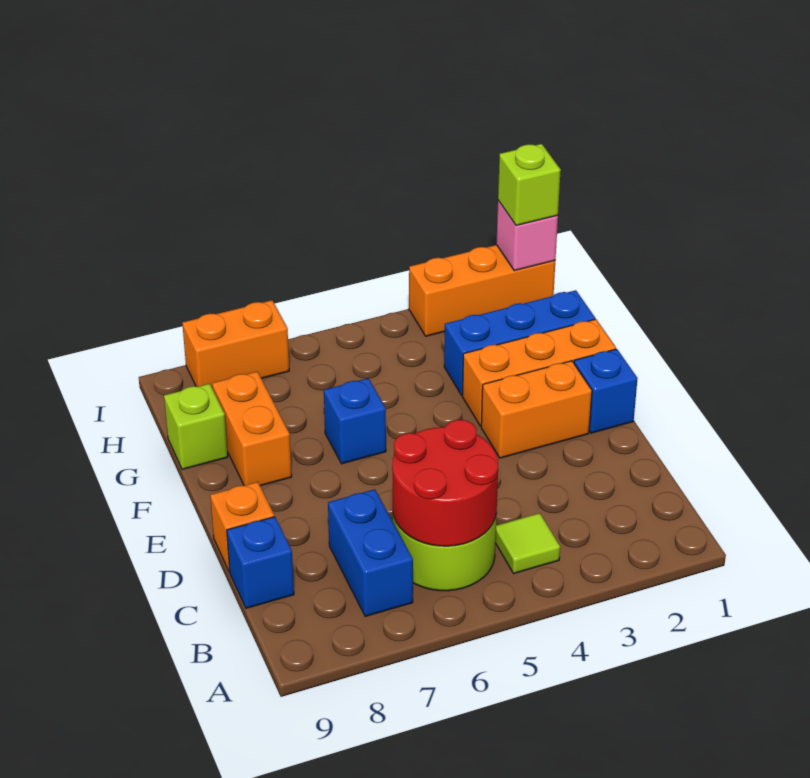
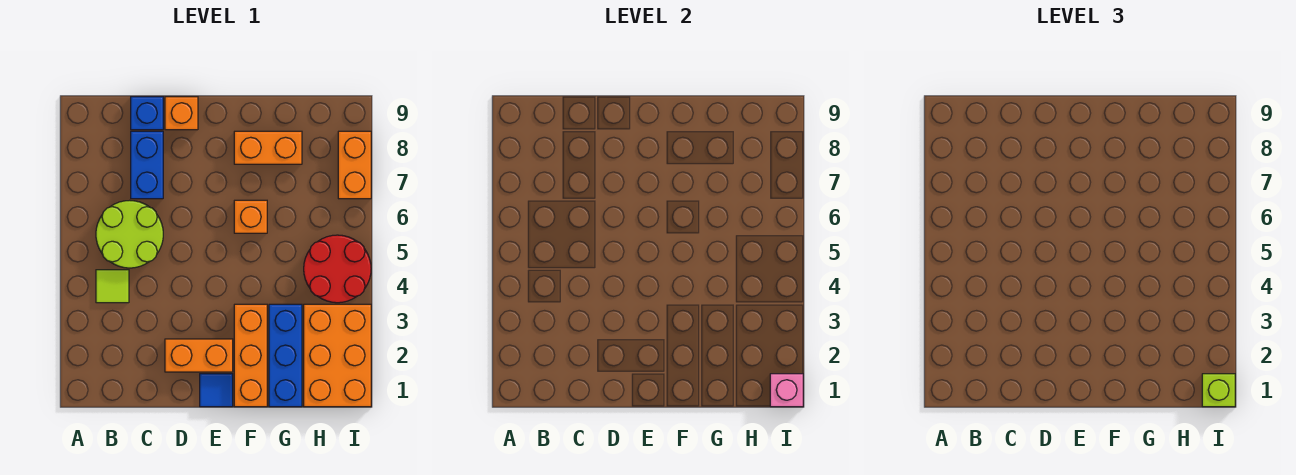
red round brick B5:C6 level 2 -> red round brick H4:I5 level 1
blue brick B7:C7 level 1 -> blue brick C7:C8 level 1
blue brick E1 level 1 -> blue tile E1 level 1
orange brick E2:E3 level 1 -> orange brick D2:E2 level 1
blue brick F6 level 1 -> orange brick F6 level 1
lime brick G9 level 1 -> none
orange brick I1:I3 level 1 -> orange brick H1:I3 level 1

